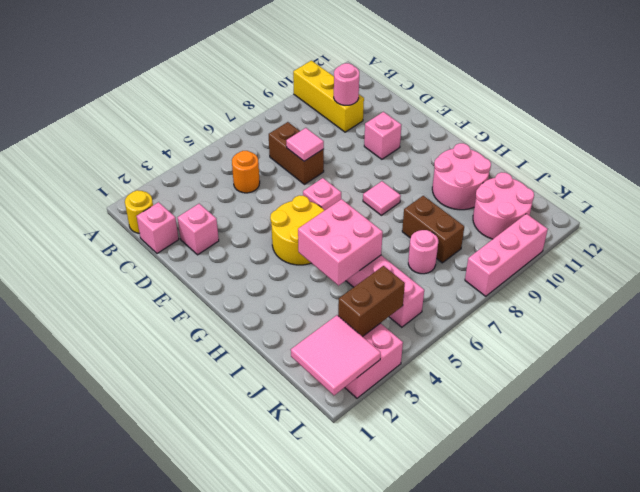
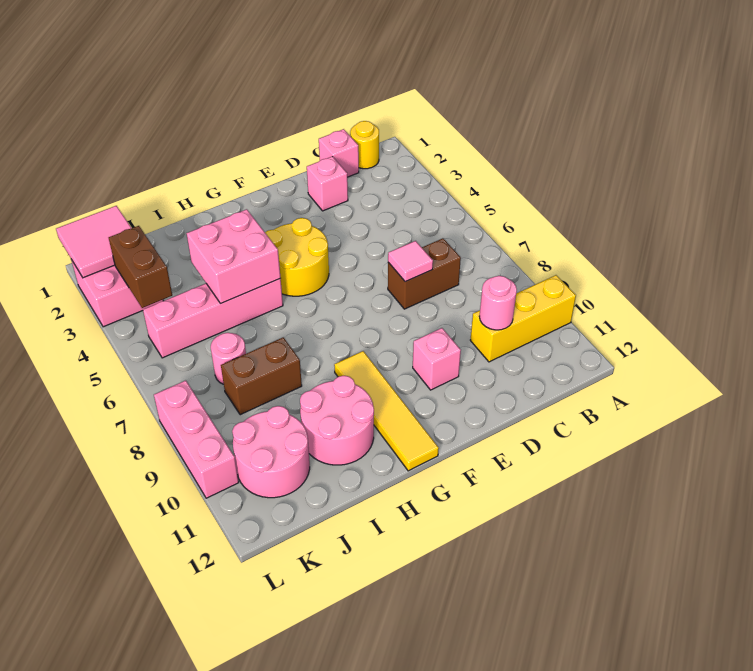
orange round brick C5 level 1 -> none
pink brick F6 level 1 -> none
pink tile G8 level 1 -> none
none -> yellow tile G9:G12 level 1

